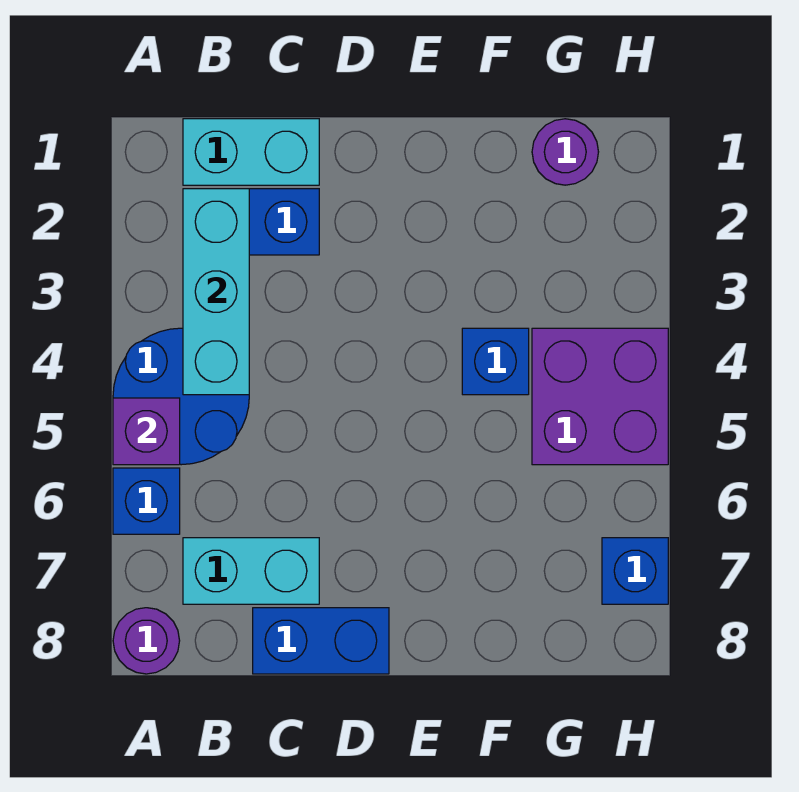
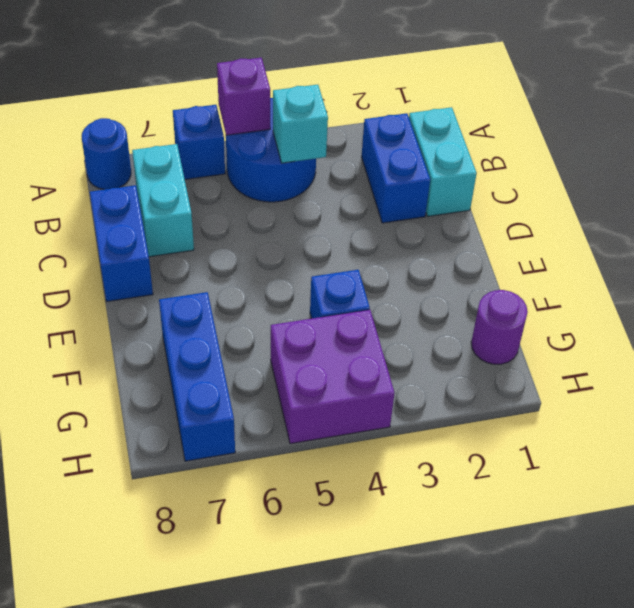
purple round brick A8 level 1 -> blue round brick A8 level 1
cyan brick B2:B4 level 2 -> cyan brick B4 level 2
blue brick H7 level 1 -> blue brick F7:H7 level 1

